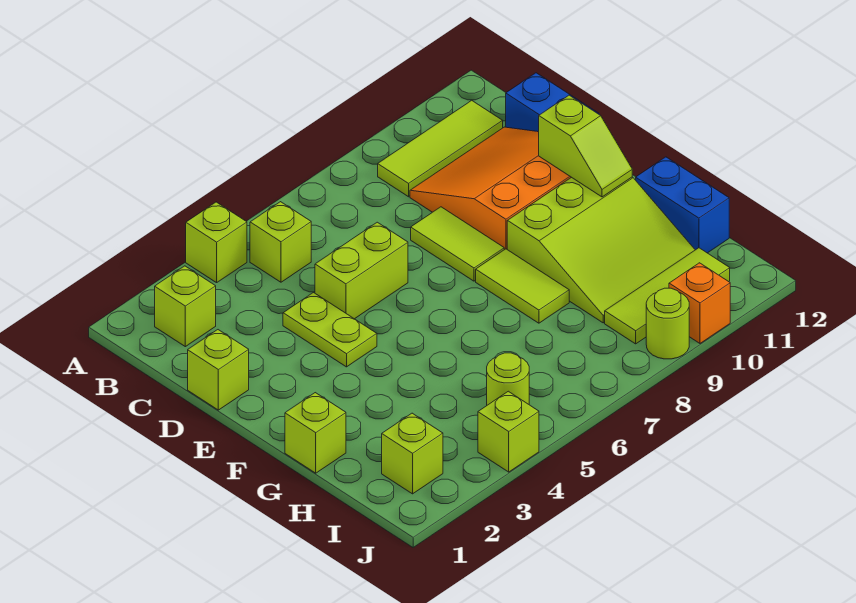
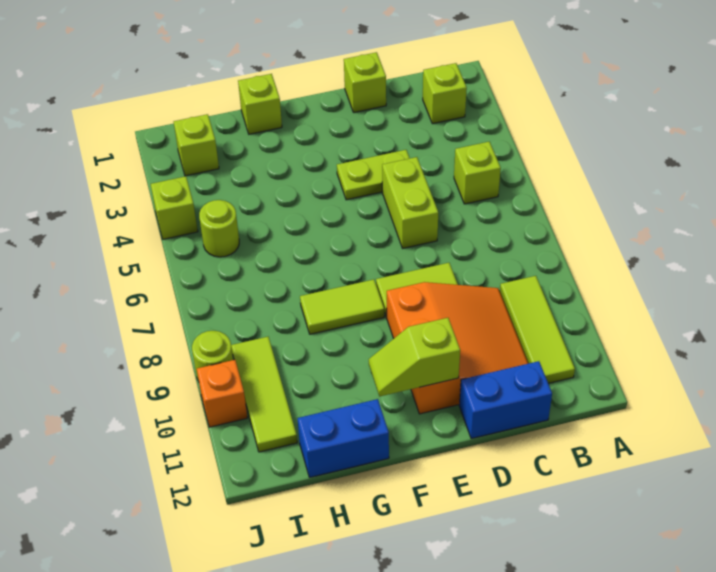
lime brick A4 level 1 -> none
lime slope F9:H11 level 1 top F -> none

